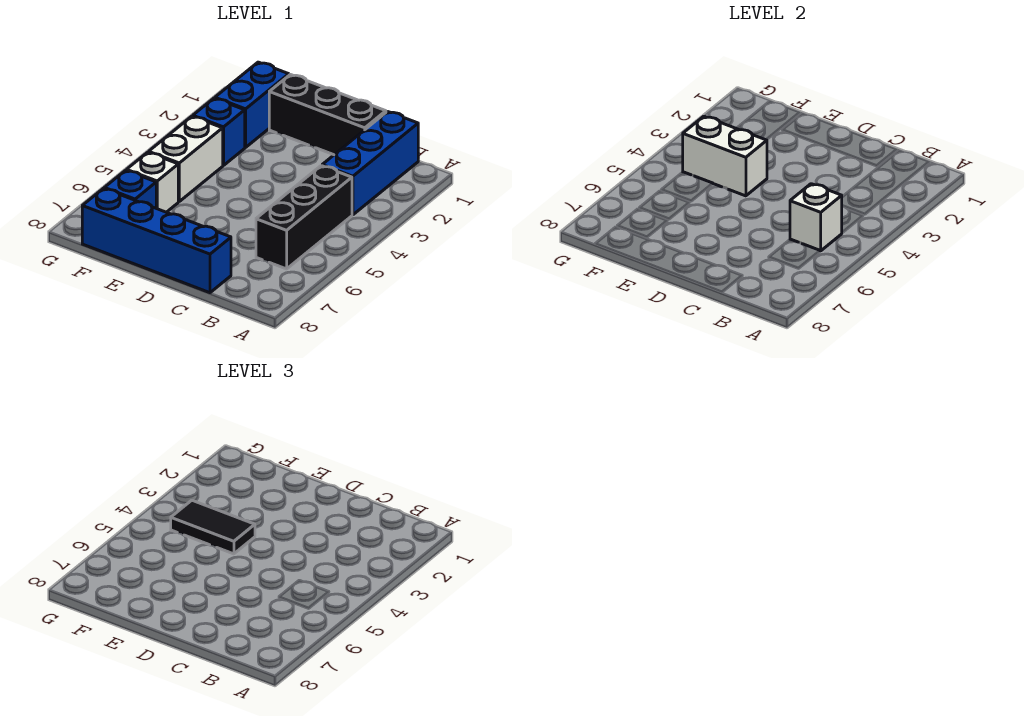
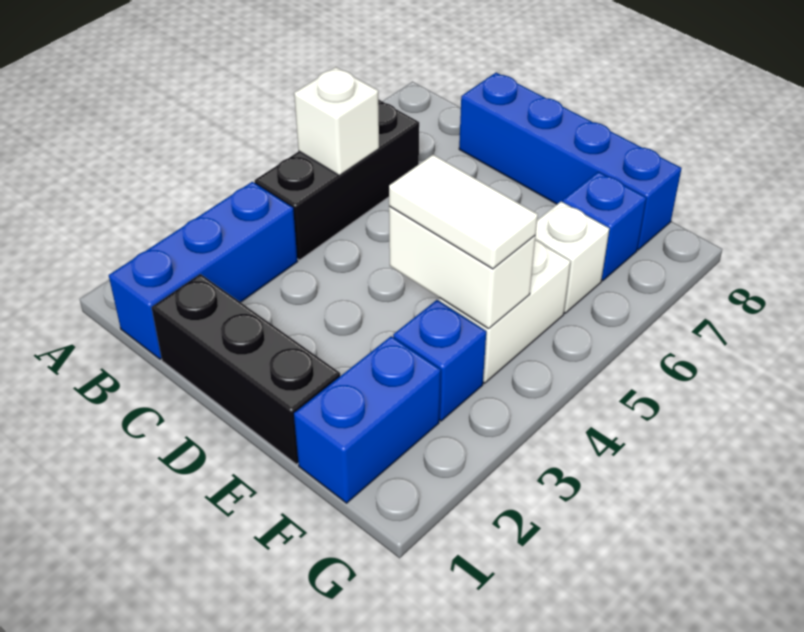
black tile E4:F4 level 3 -> white tile E4:F4 level 3

